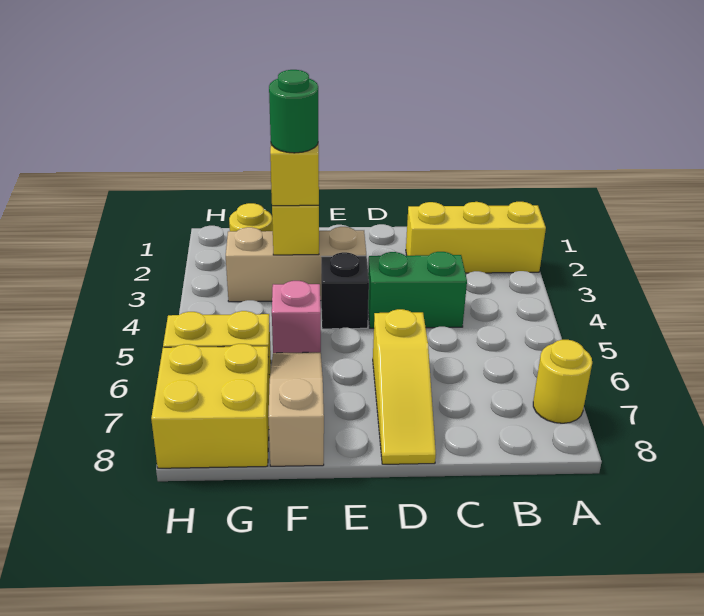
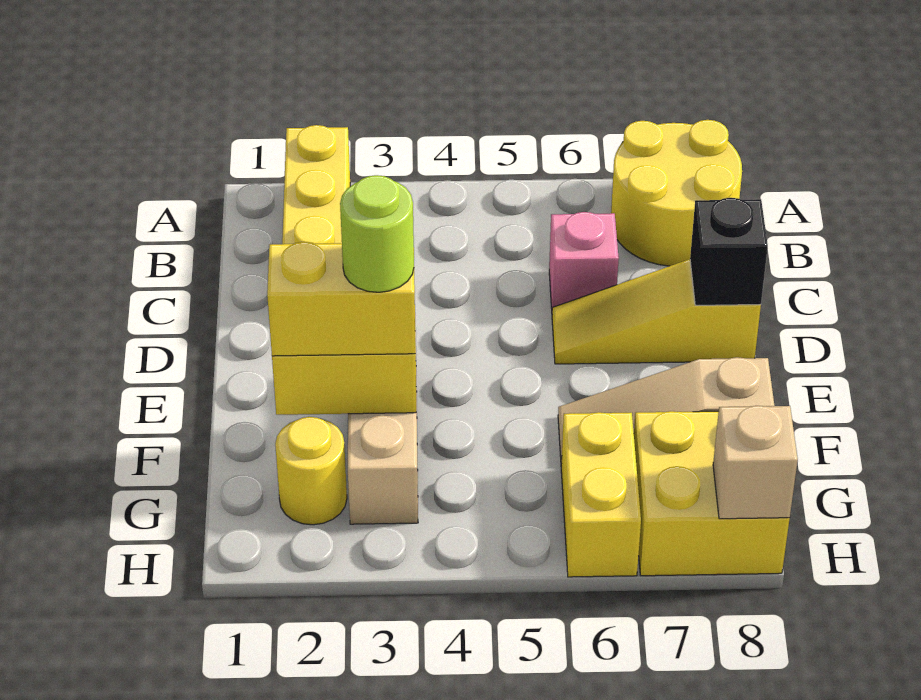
yellow round brick A7 level 1 -> yellow round brick A7:B8 level 1
green brick C4:D4 level 1 -> none
yellow slope D6:D8 level 1 top 6 -> yellow slope D6:D8 level 1 top 8
black brick E4 level 1 -> black brick D8 level 2
green round brick F3 level 4 -> lime round brick F3 level 4
pink brick F5 level 1 -> pink brick C6 level 1
none -> tan brick H8 level 2

